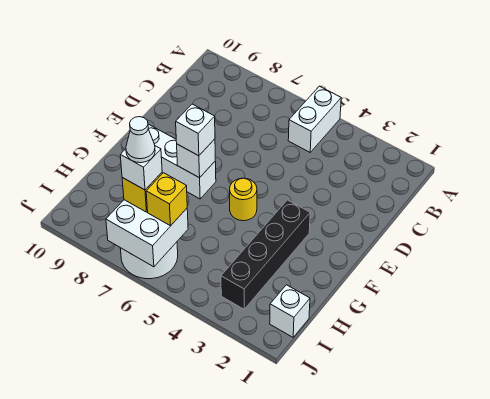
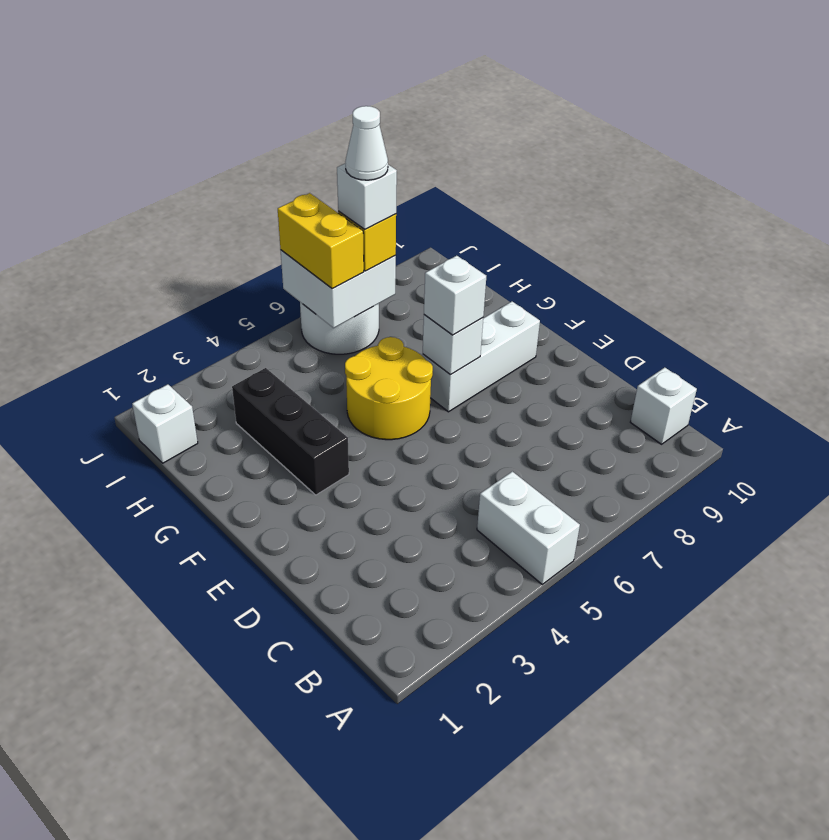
none -> white brick B10 level 1
black brick F3:I3 level 1 -> black brick F3:H3 level 1
yellow round brick F5 level 1 -> yellow round brick F5:G6 level 1
yellow brick I6 level 3 -> yellow brick I6:J6 level 3

